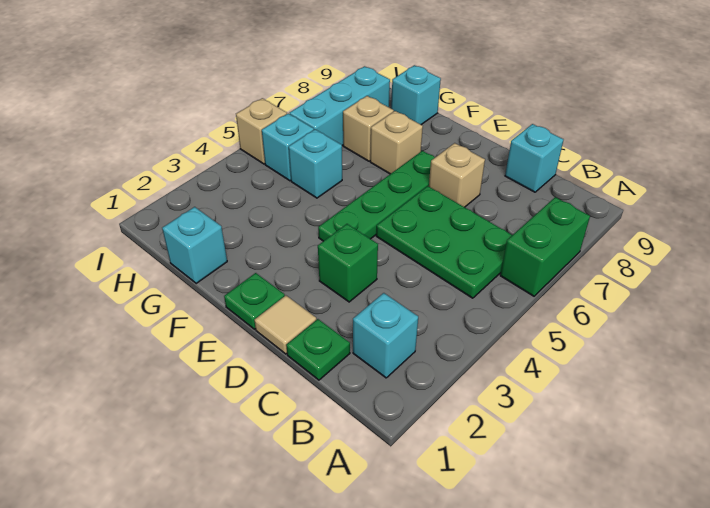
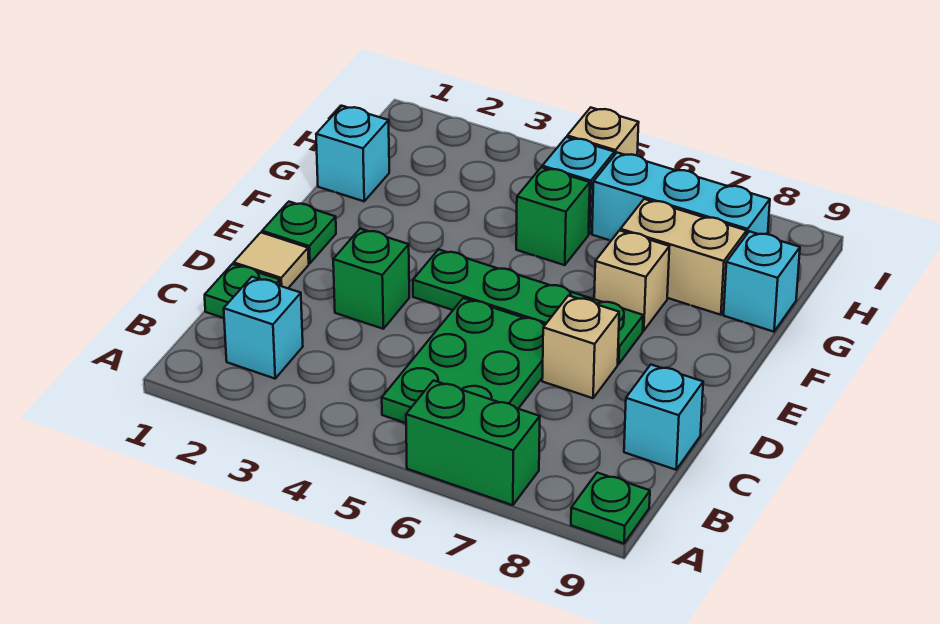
none -> green plate A9 level 1
cyan brick G5 level 1 -> green brick G5 level 1
tan brick G7 level 1 -> tan brick G7:G8 level 1

